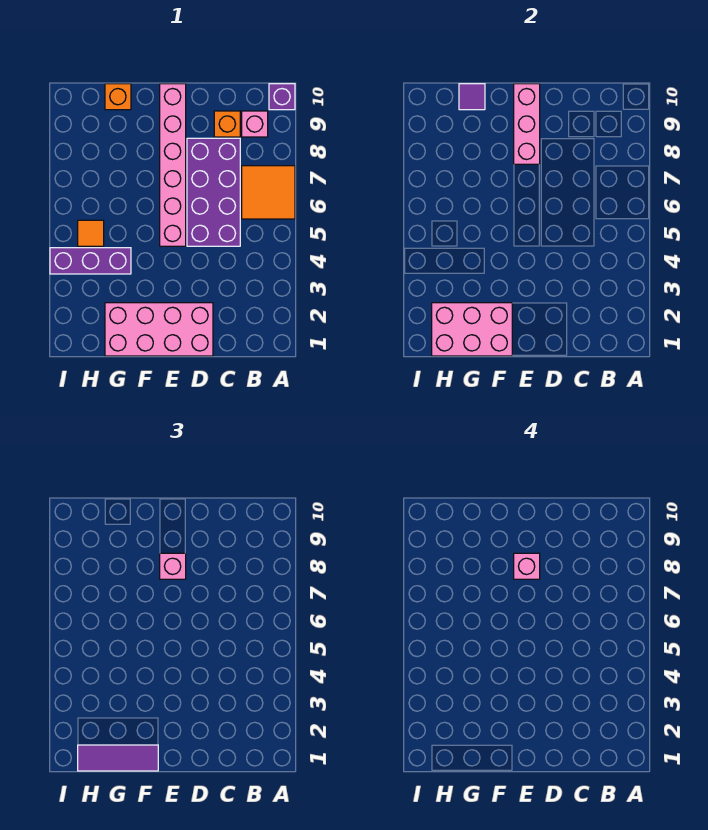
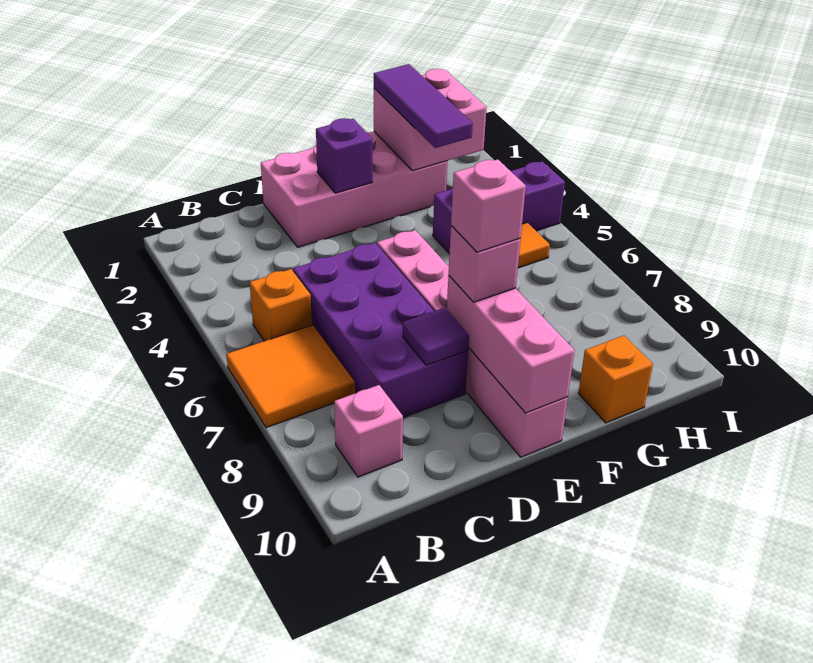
purple brick A10 level 1 -> purple brick E2 level 2
orange brick C9 level 1 -> orange brick B5 level 1
pink brick F1:H2 level 2 -> pink brick G1:H2 level 2
purple tile F1:H1 level 3 -> purple tile G1:G3 level 3
purple tile G10 level 2 -> purple tile D8 level 2

